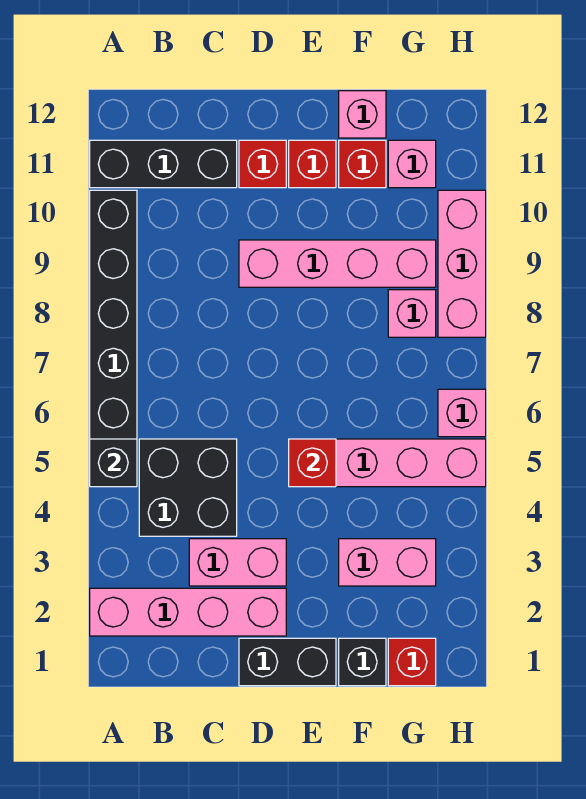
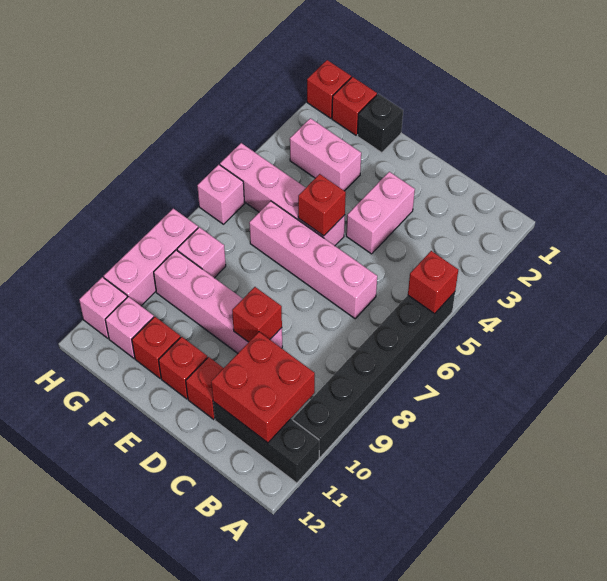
pink brick A2:D2 level 1 -> pink brick C6:F6 level 1
black brick A5 level 2 -> red brick A5 level 2
black brick B4:C5 level 1 -> none
none -> red brick B10:C11 level 2
pink brick C3:D3 level 1 -> pink brick D3:D4 level 1
black brick D1:E1 level 1 -> none
none -> red brick D9 level 2
pink brick F12 level 1 -> pink brick H11 level 1
none -> red brick H1 level 1

